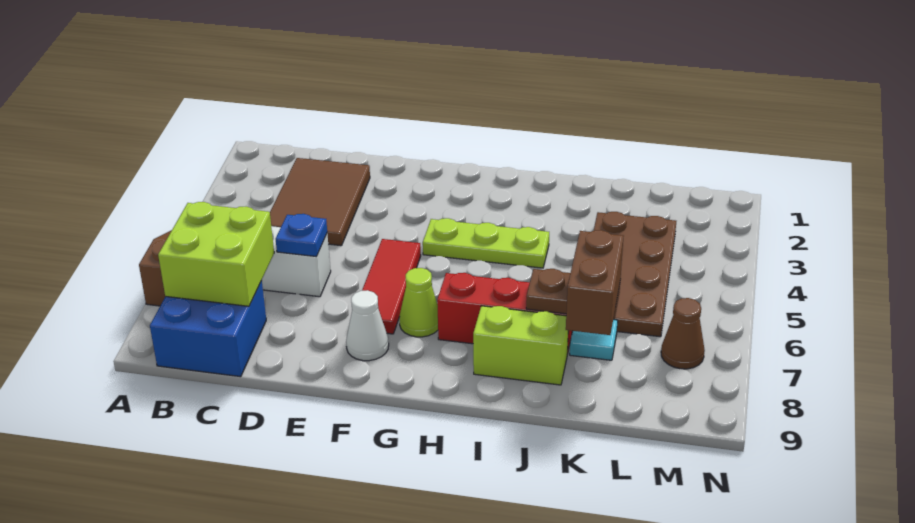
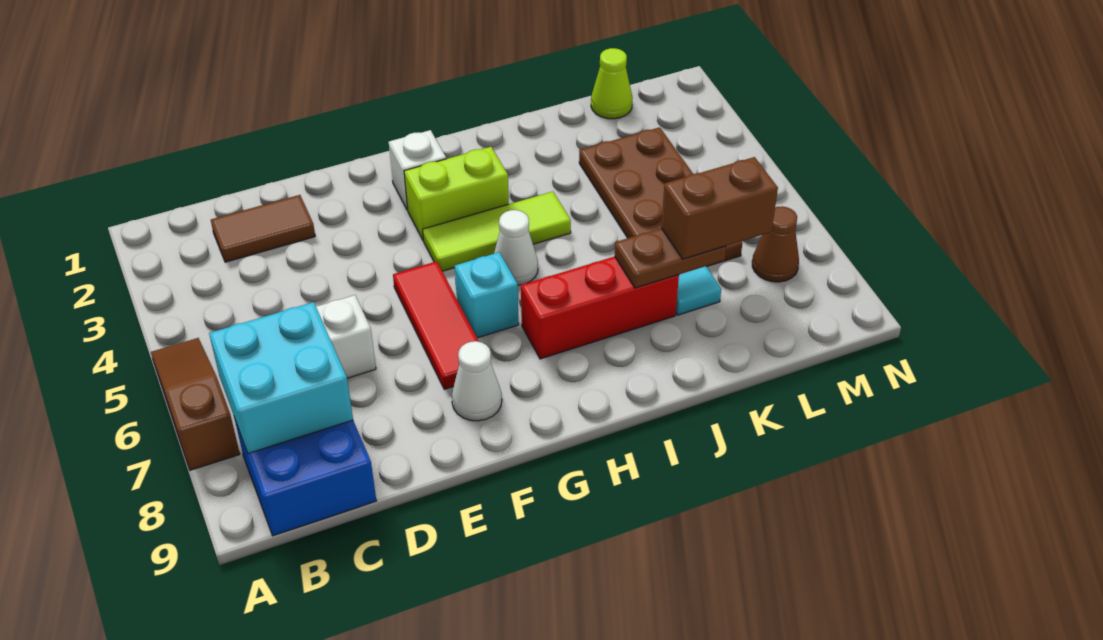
lime brick B7:C8 level 2 -> cyan brick B7:C8 level 2
brown tile C2:D4 level 1 -> brown tile C2:D2 level 1
blue plate D6 level 2 -> none
none -> white brick G2 level 1
lime plate G4:I4 level 1 -> lime tile G4:I4 level 1
none -> cyan brick G6 level 1
lime cone G7 level 1 -> lime cone L1 level 1
none -> white cone H5 level 1
lime brick I8:J8 level 1 -> lime brick G3:H3 level 1
brown brick K7:K8 level 3 -> brown brick K7:L7 level 3

